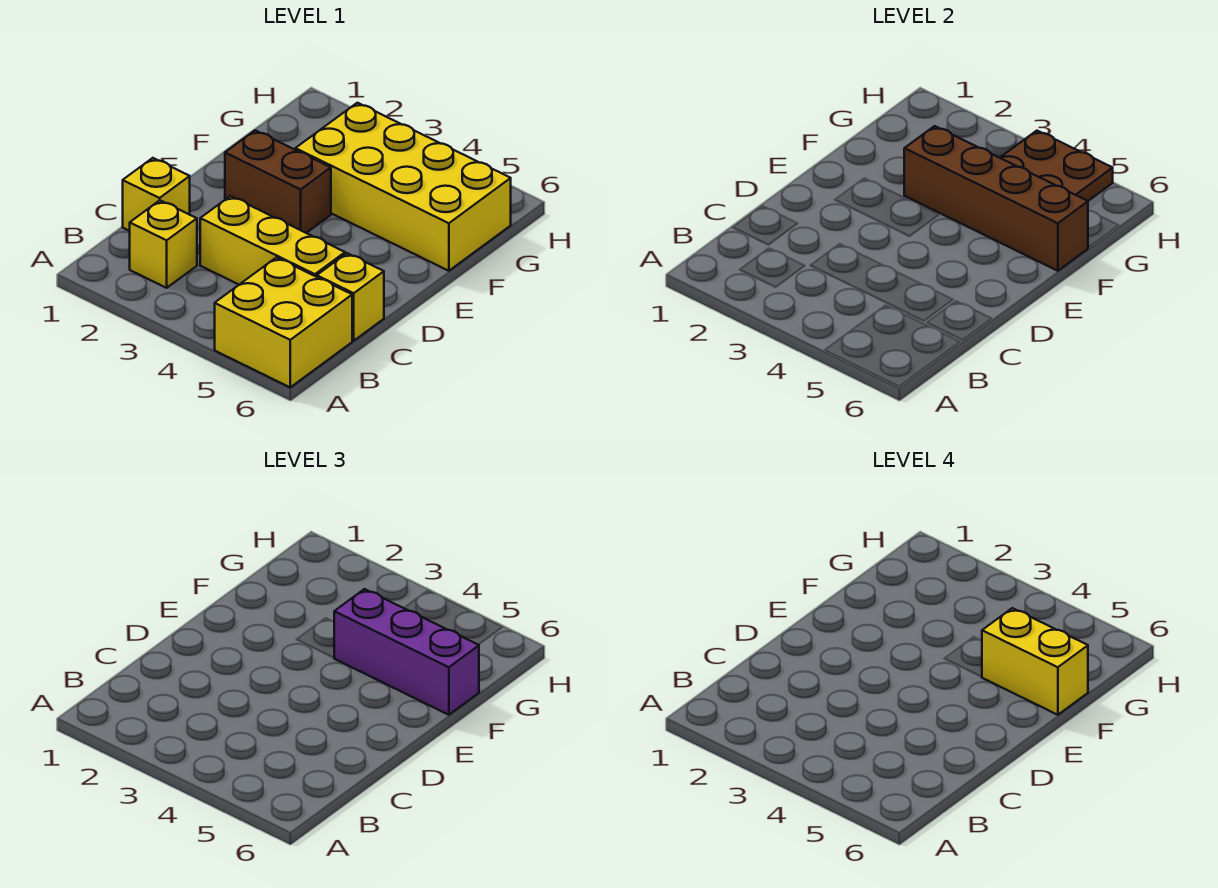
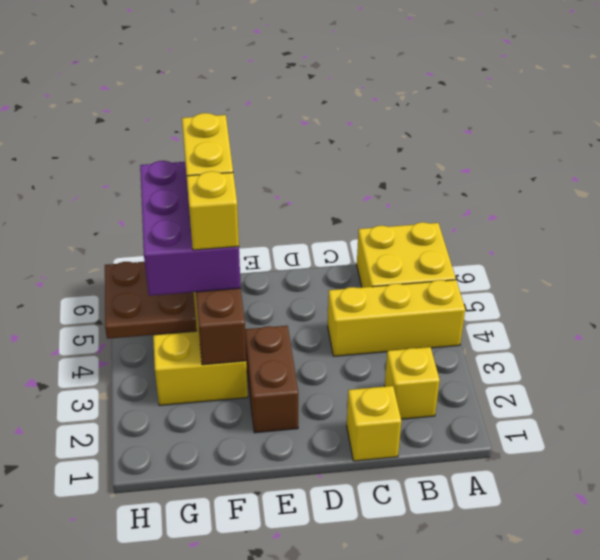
yellow brick C3:C5 level 1 -> yellow brick A4:C4 level 1
yellow brick C6 level 1 -> yellow brick F4 level 4
purple brick F4:F6 level 3 -> purple brick F4:G6 level 3

